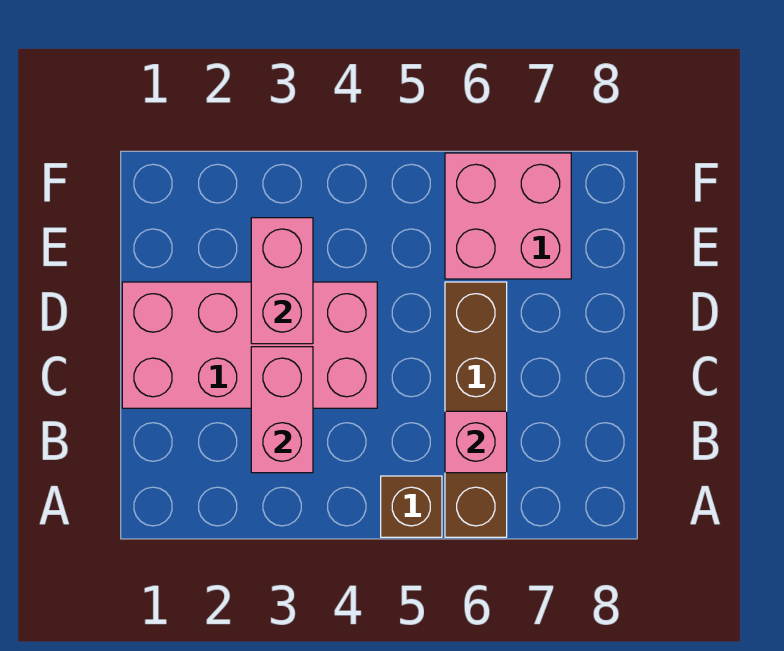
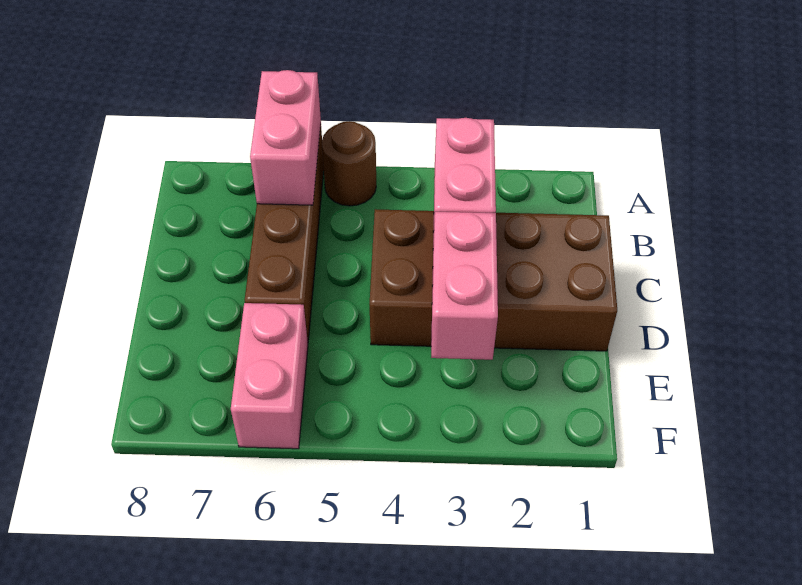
brown brick A5 level 1 -> brown round brick A5 level 1
pink brick B6 level 2 -> pink brick A6:B6 level 2
pink brick C1:D4 level 1 -> brown brick C1:D4 level 1
pink brick E6:F7 level 1 -> pink brick E6:F6 level 1

